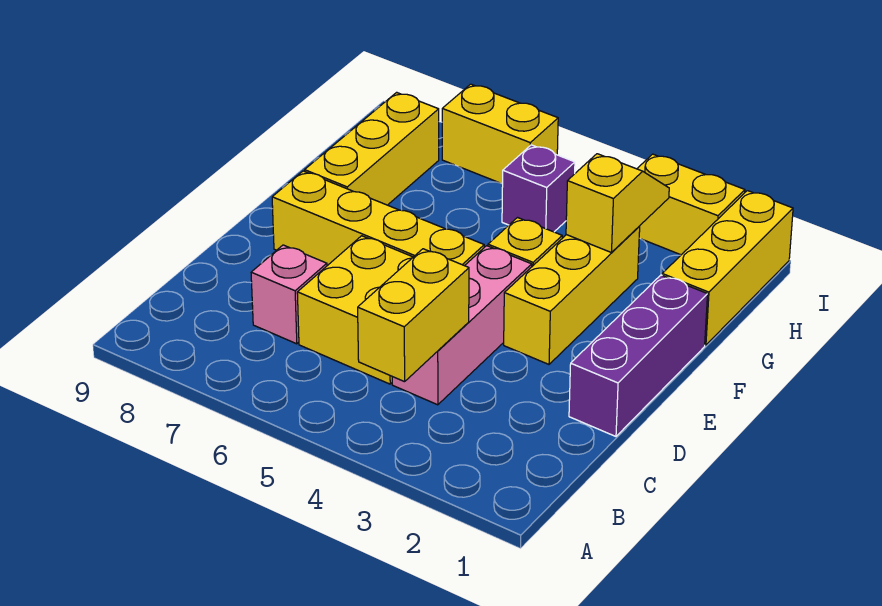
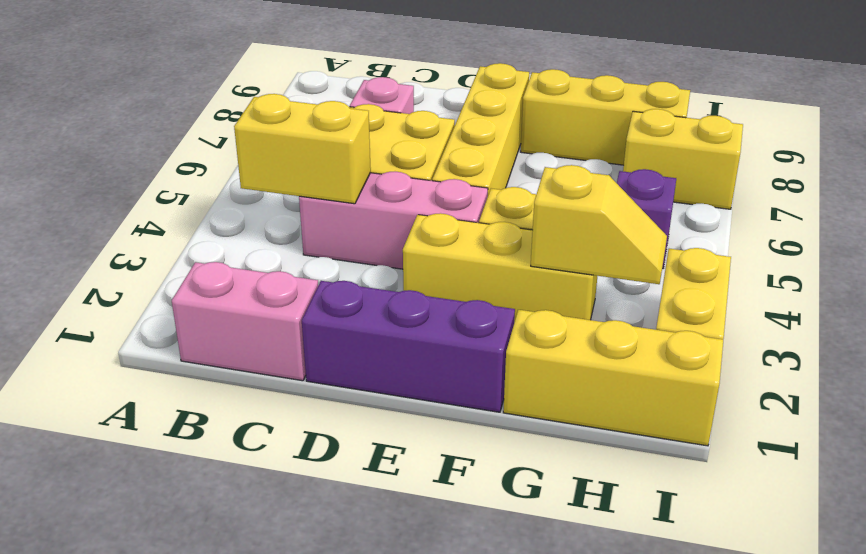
none -> pink brick B1:C1 level 1
yellow brick I6:I7 level 1 -> yellow brick H7:I7 level 1

